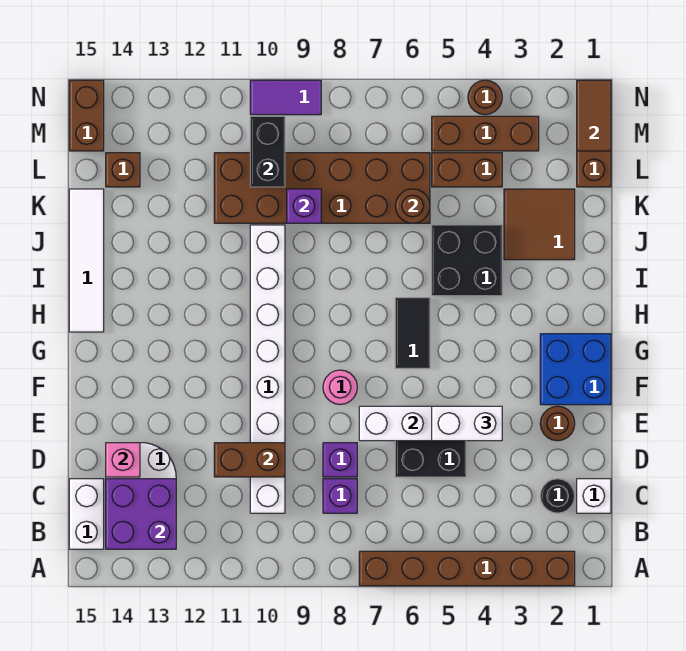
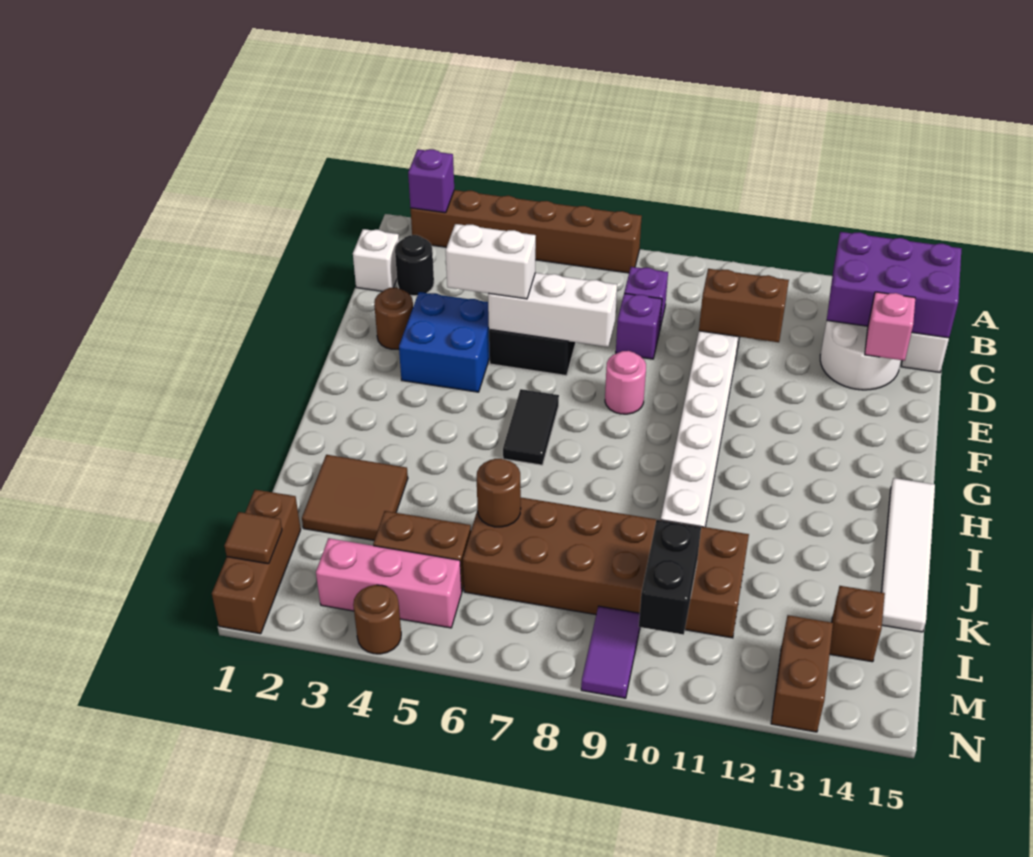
purple brick B13:C14 level 2 -> purple brick B13:C15 level 2
blue brick F1:G2 level 1 -> blue brick E3:F4 level 1
black brick I4:J5 level 1 -> none
purple brick K9 level 2 -> purple brick A2 level 2
brown tile M1:N1 level 2 -> brown tile M1 level 2
brown brick M3:M5 level 1 -> pink brick M3:M5 level 1
brown brick M15:N15 level 1 -> brown brick M13:N13 level 1
purple tile N9:N10 level 1 -> purple tile M9:N9 level 1

